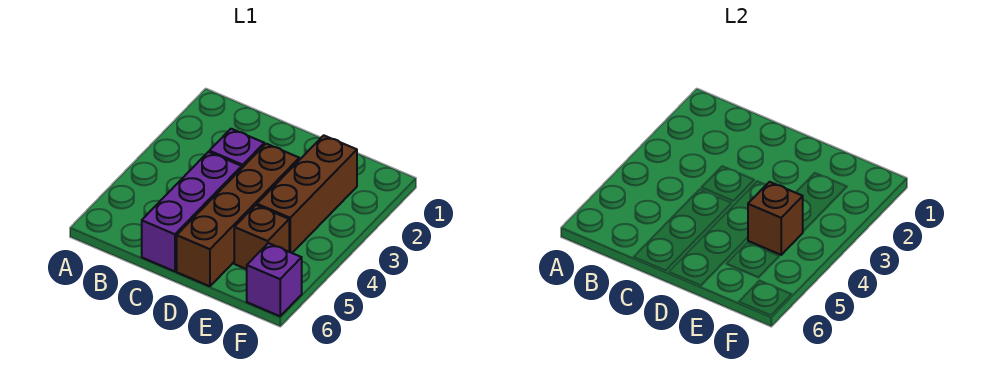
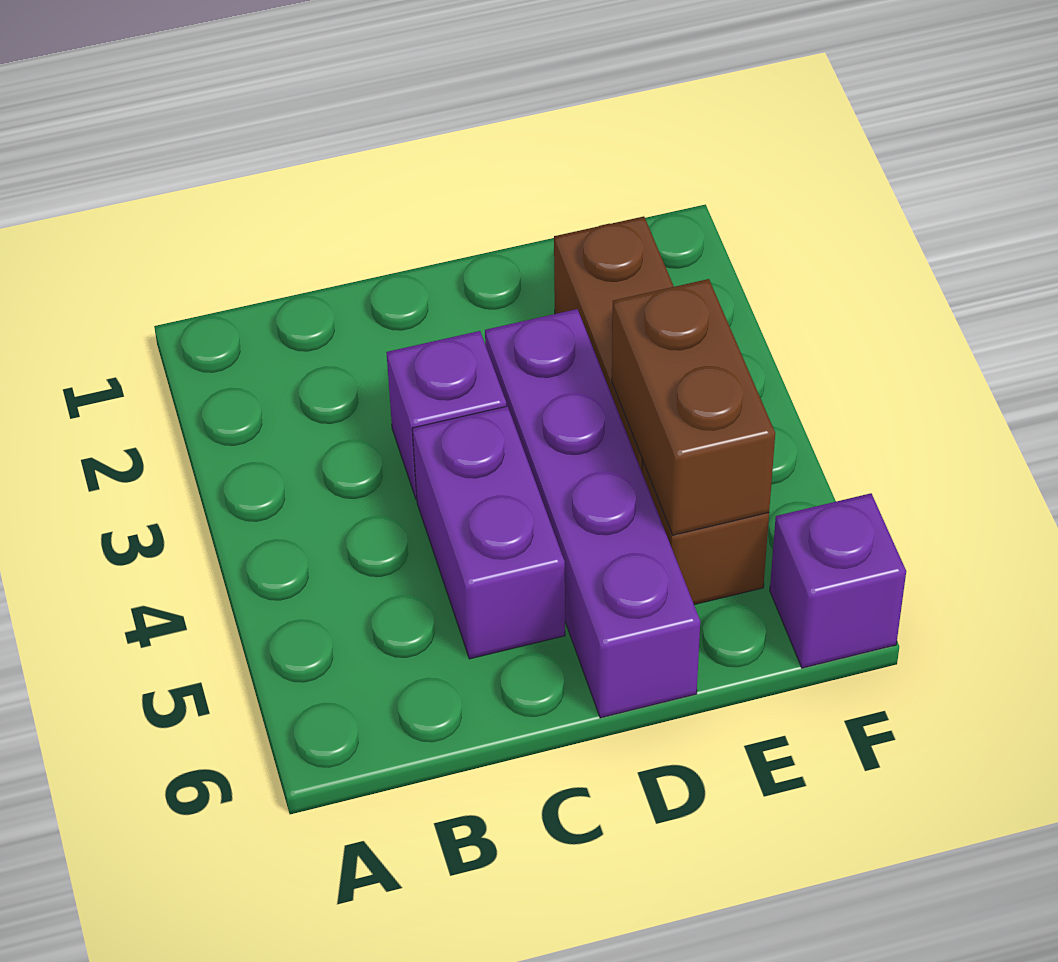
purple brick C4:C6 level 1 -> purple brick C4:C5 level 1
brown brick D3:D6 level 1 -> purple brick D3:D6 level 1
brown brick E4 level 2 -> brown brick E4:E5 level 2

